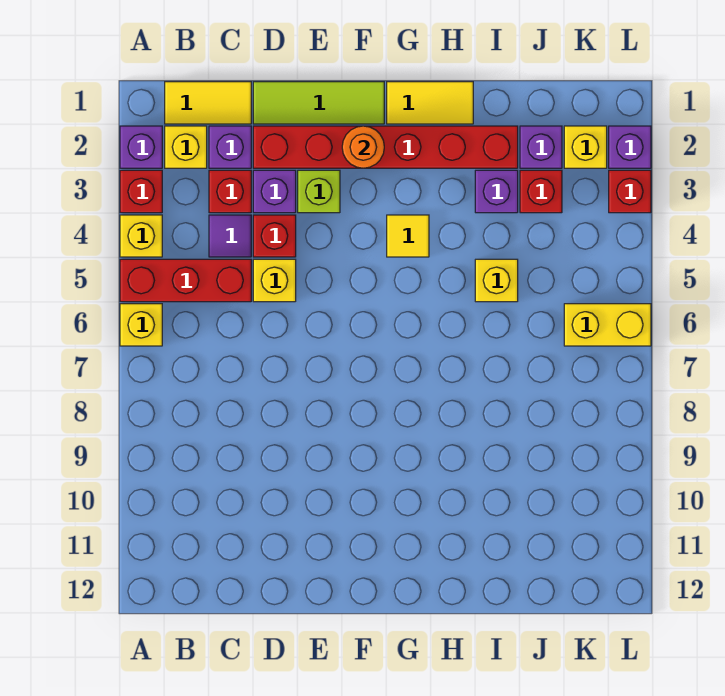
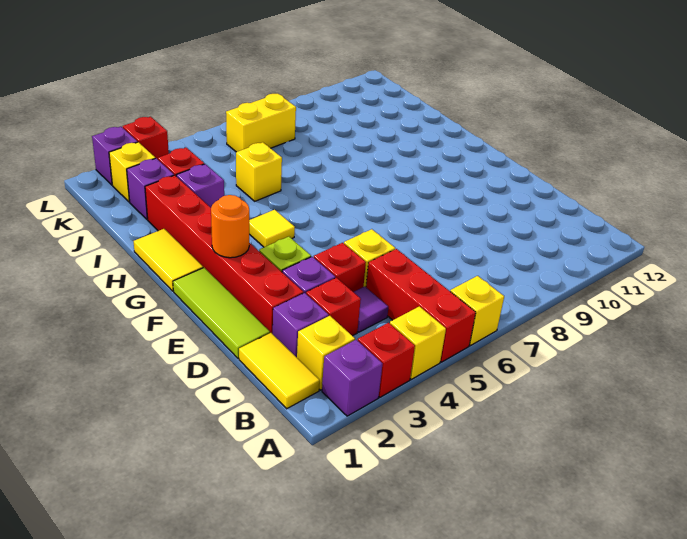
yellow brick K6:L6 level 1 -> yellow brick K6:K7 level 1

